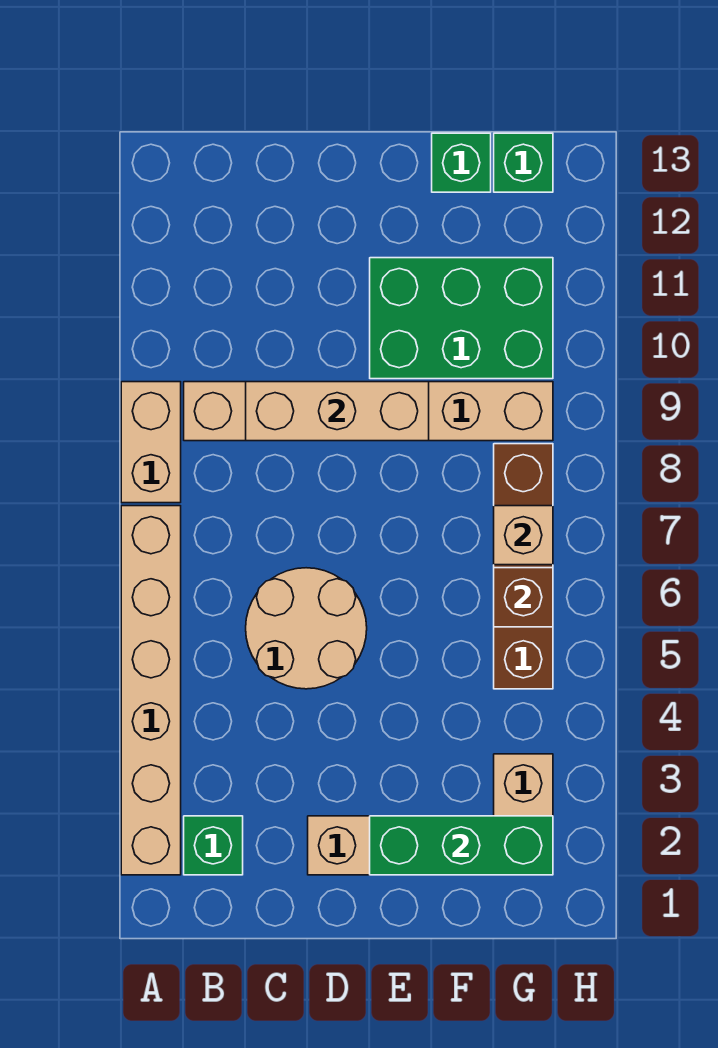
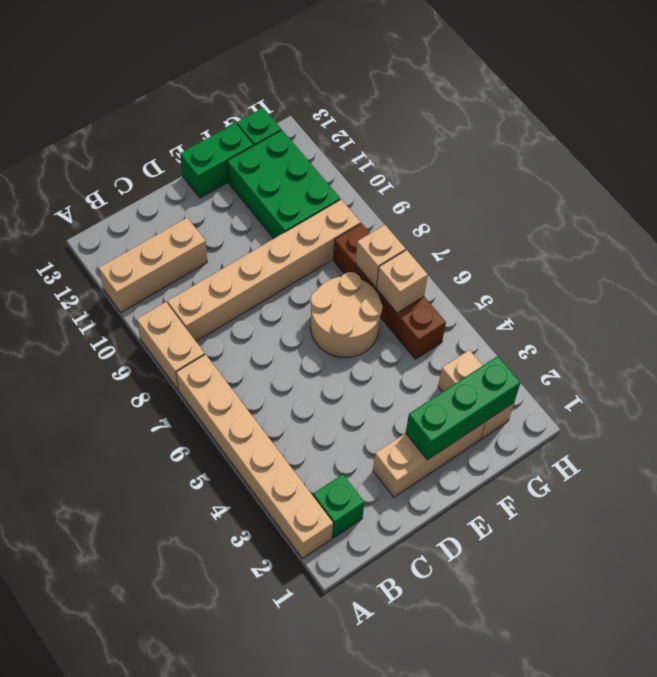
tan round brick C5:D6 level 1 -> tan round brick E6:F7 level 1
tan brick C9:E9 level 2 -> tan brick A11:C11 level 1
green brick E10:G11 level 1 -> green brick F10:G12 level 1
green brick F13 level 1 -> green brick E13:F13 level 1
brown brick G6 level 2 -> tan brick G6 level 2

